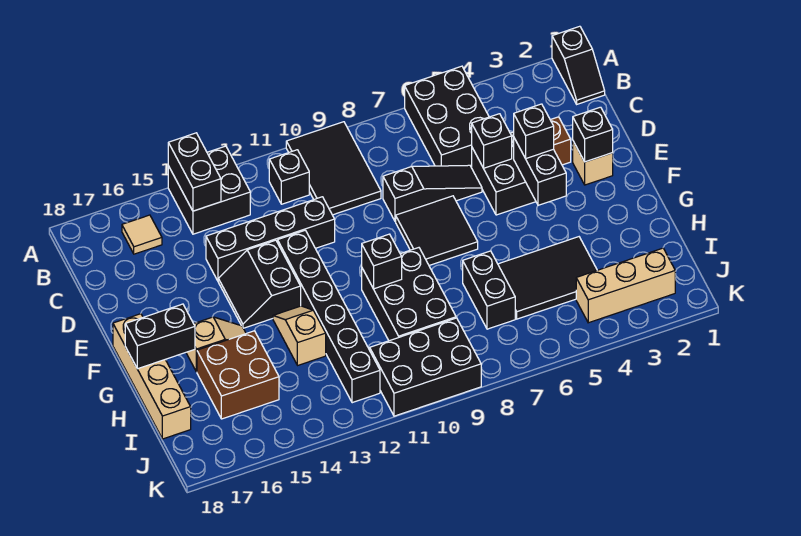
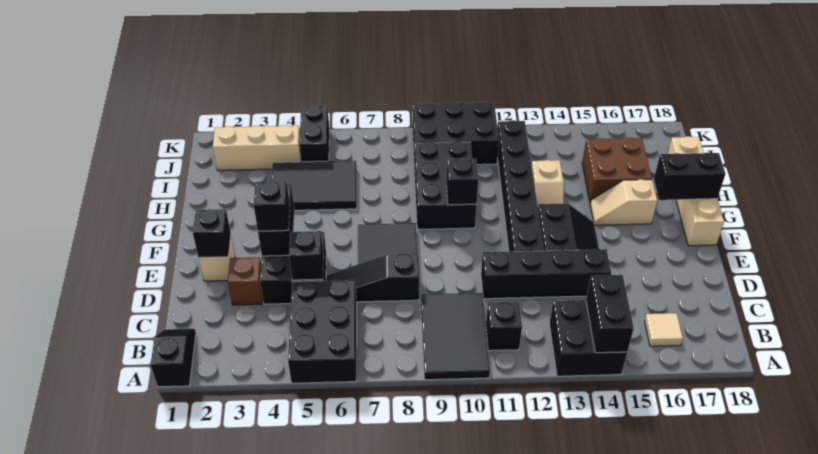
black brick H7:I7 level 1 -> black brick J5:K5 level 1

